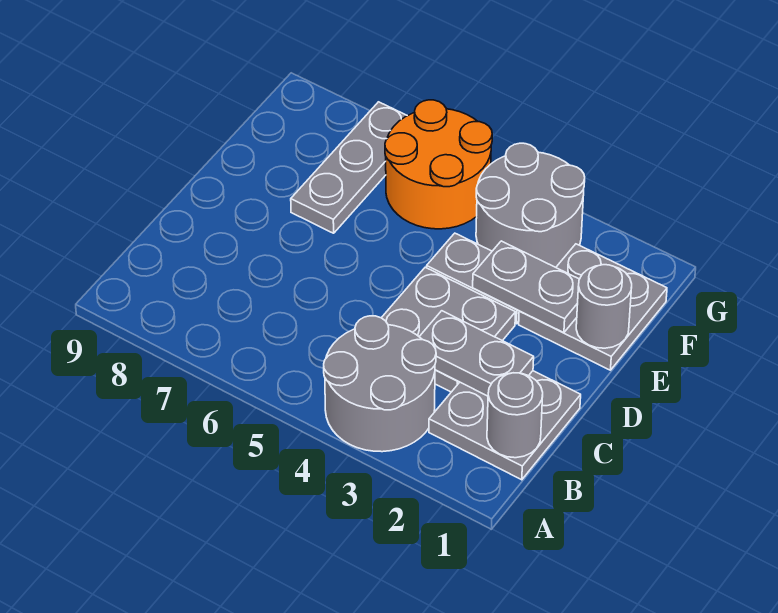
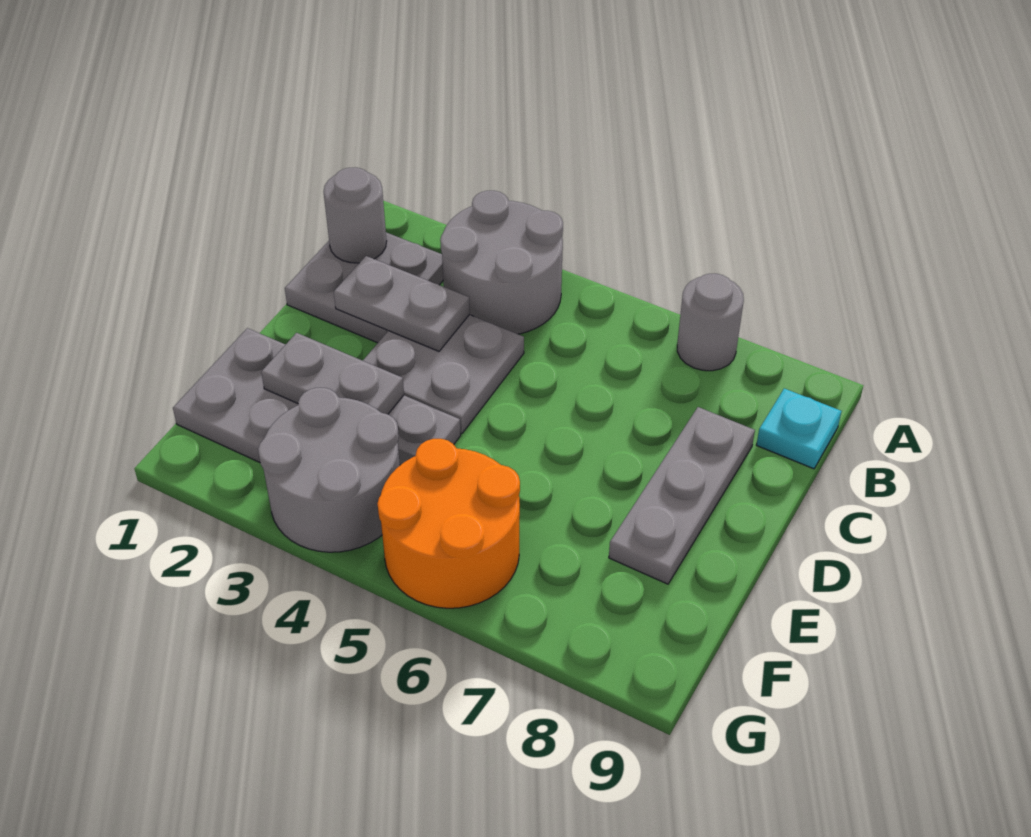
none -> cyan plate B9 level 1
grey round brick E1 level 2 -> grey round brick A7 level 1
grey plate E7:G7 level 1 -> grey plate C8:E8 level 1

